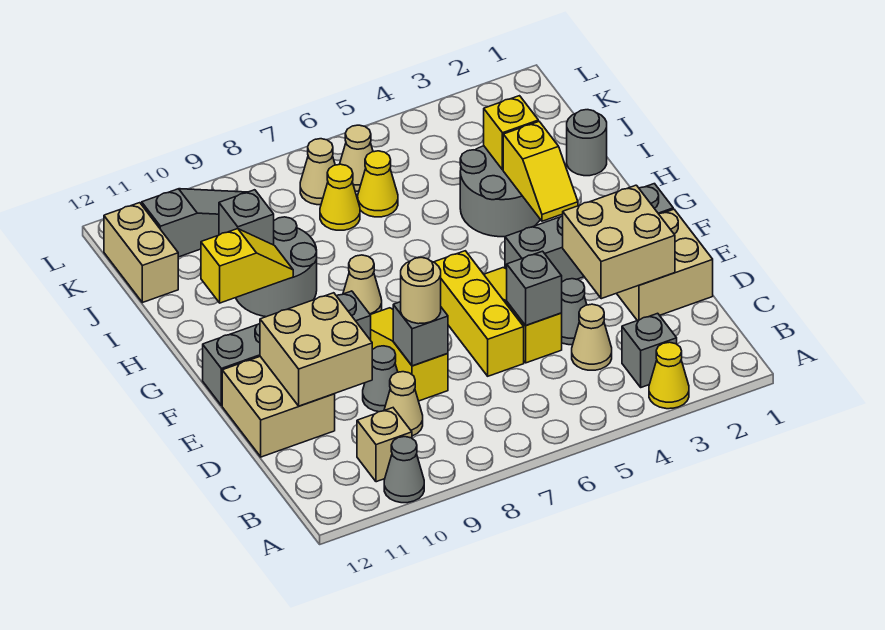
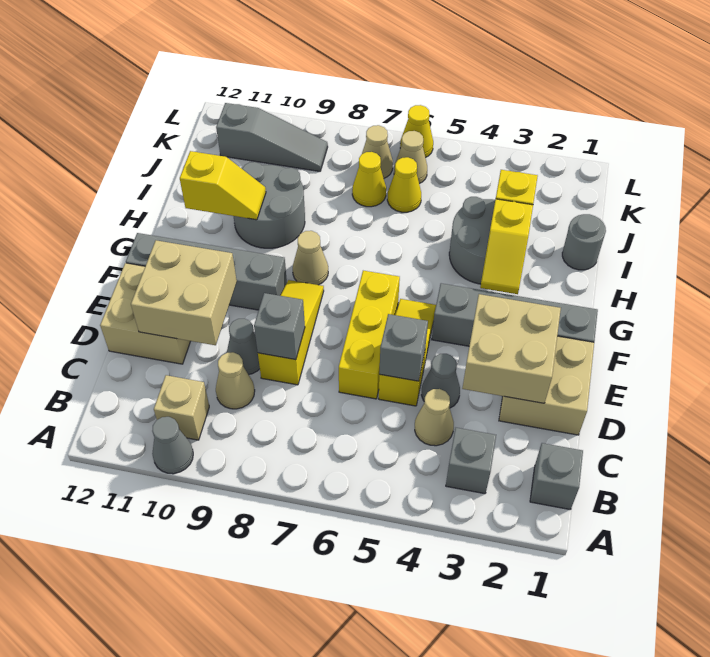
yellow cone A3 level 1 -> yellow cone L6 level 1
tan round brick D8 level 3 -> none
grey brick I10 level 2 -> grey brick B1 level 1
tan brick J12:K12 level 1 -> none

